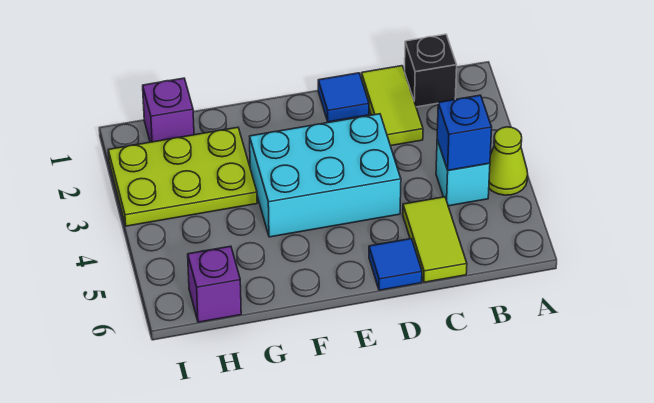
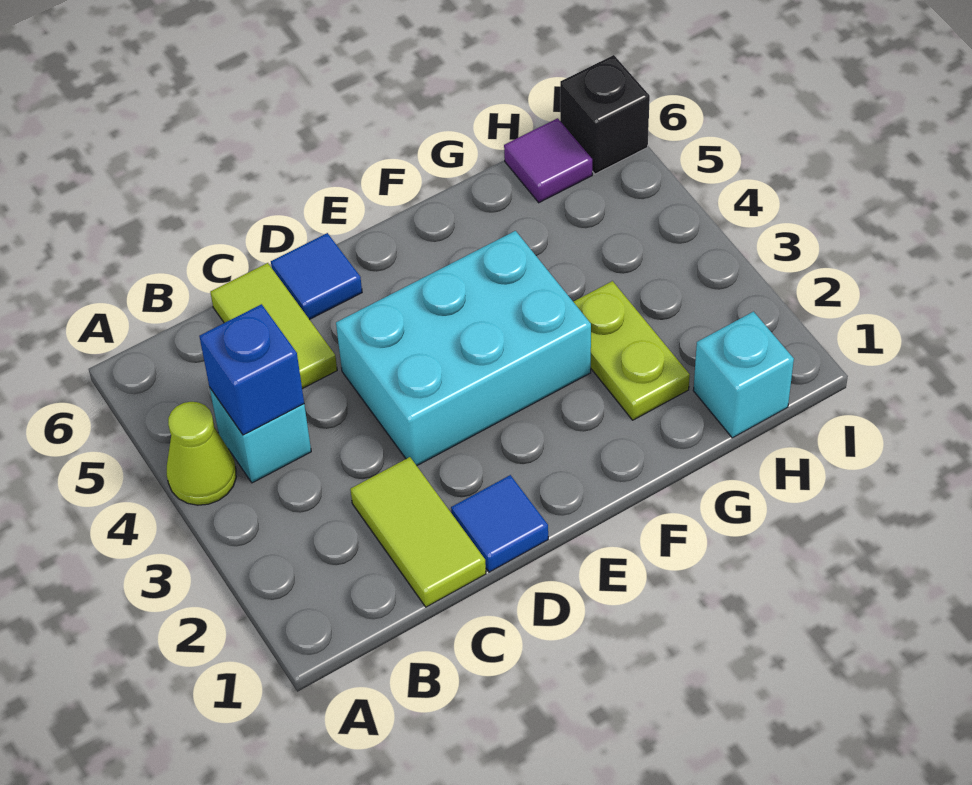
black brick B1 level 1 -> black brick I6 level 1
lime plate G2:I3 level 1 -> lime plate G2:G3 level 1
purple brick H1 level 1 -> cyan brick H1 level 1
purple brick H6 level 1 -> purple tile H6 level 1

